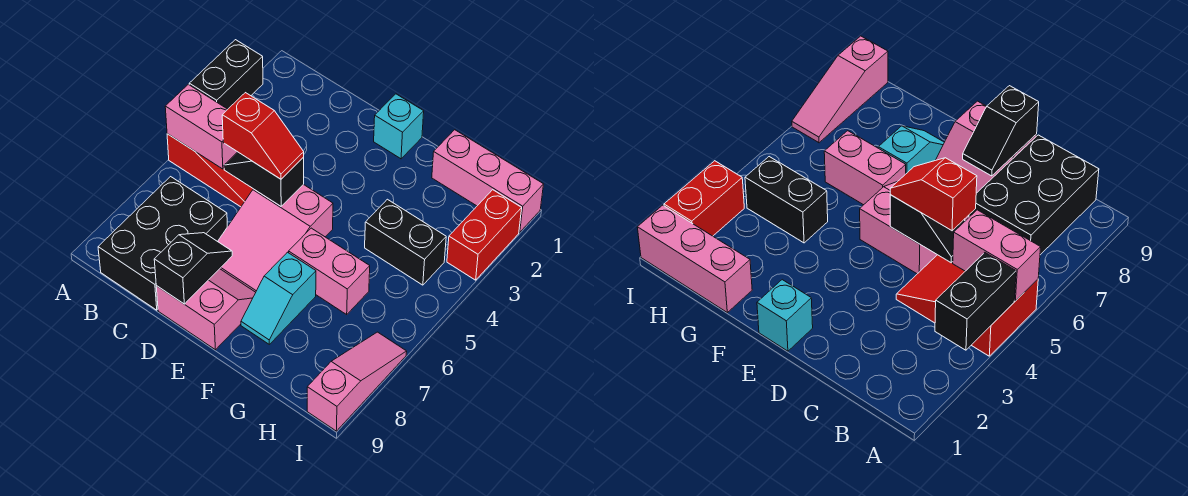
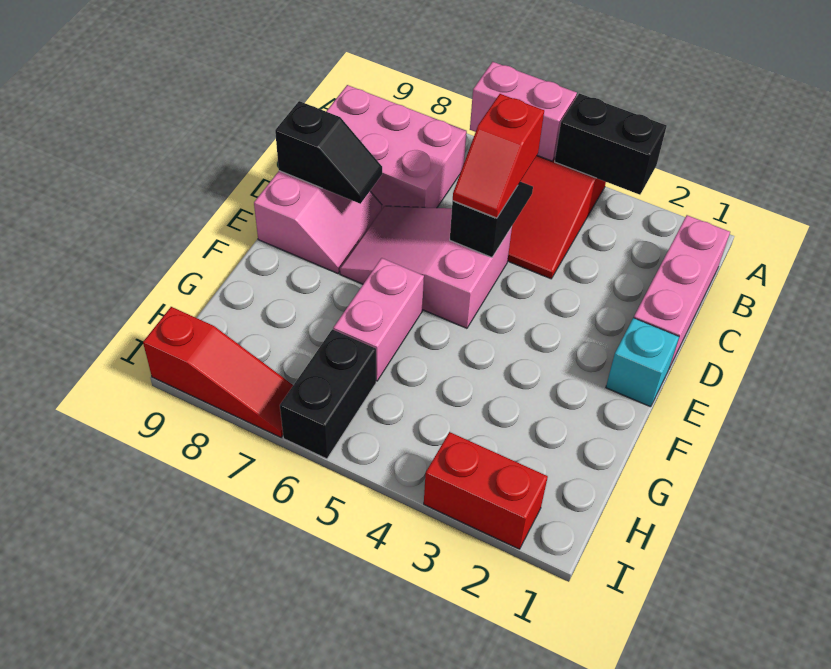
pink brick A5:B5 level 2 -> pink brick A5:A6 level 2
black brick B7:C9 level 1 -> pink brick B7:C9 level 1
cyan slope F7:F8 level 1 top 7 -> none
pink brick G1:I1 level 1 -> pink brick B1:D1 level 1
black brick G4:H4 level 1 -> black brick H6:I6 level 1
pink slope I7:I9 level 1 top 9 -> red slope I7:I9 level 1 top 9

